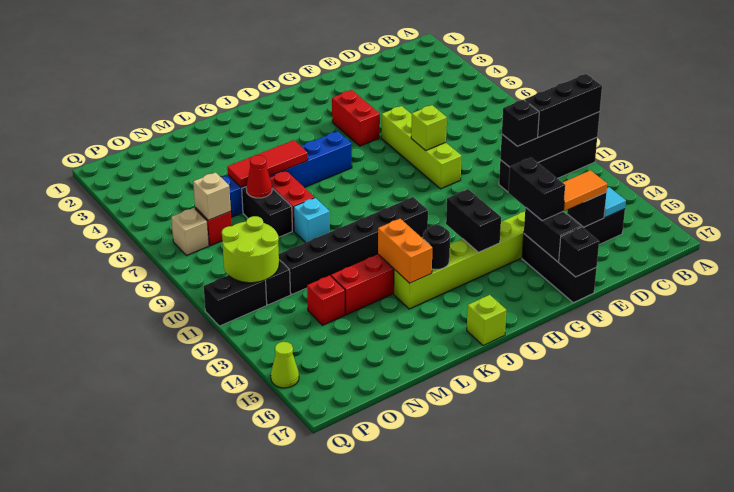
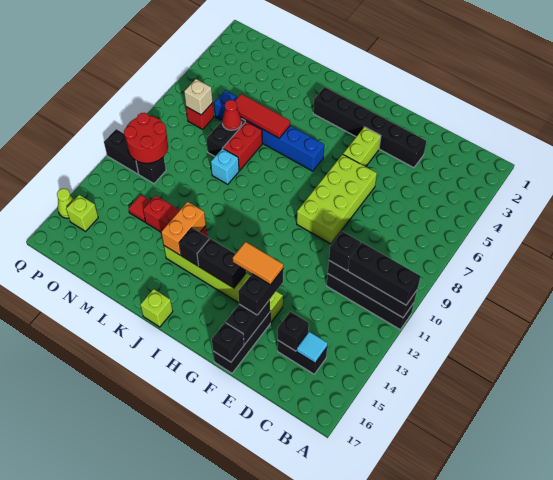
orange tile D15:E15 level 3 -> orange tile F14:G14 level 4
lime brick F6:F9 level 1 -> lime brick F6:G9 level 1
lime brick F8 level 2 -> lime brick P15 level 1
red brick G4:G5 level 1 -> lime brick G4:G5 level 1
black brick H13:H14 level 2 -> black brick H14:I14 level 2
black brick I11:N11 level 1 -> black brick E3:J3 level 1
black round brick J14 level 2 -> black brick J14 level 2
red brick N13 level 1 -> red tile N13 level 1
lime round brick O10:P11 level 2 -> red round brick O10:P11 level 2
tan brick P7 level 1 -> none

